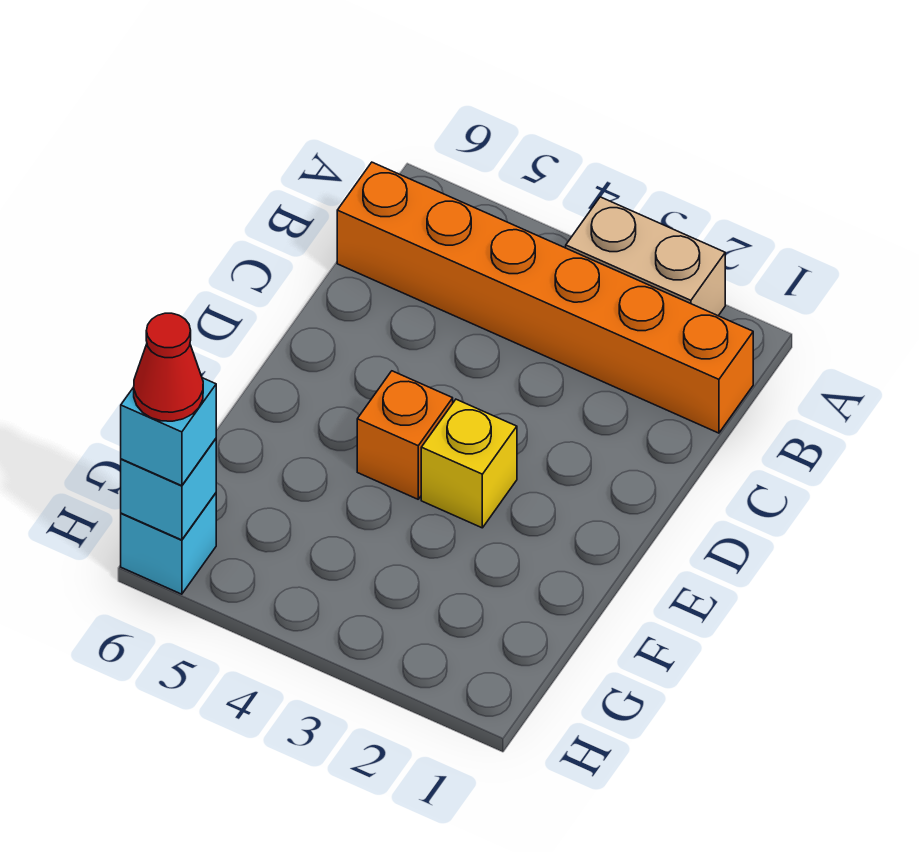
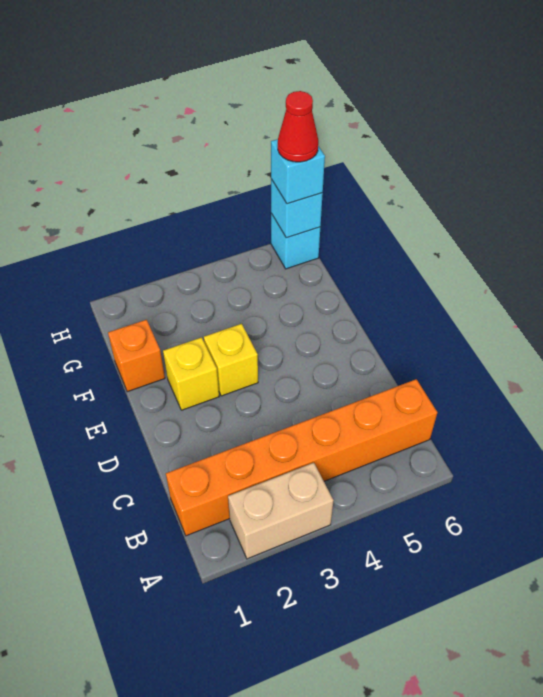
none -> yellow brick E2 level 1
orange brick E4 level 1 -> orange brick F1 level 1

